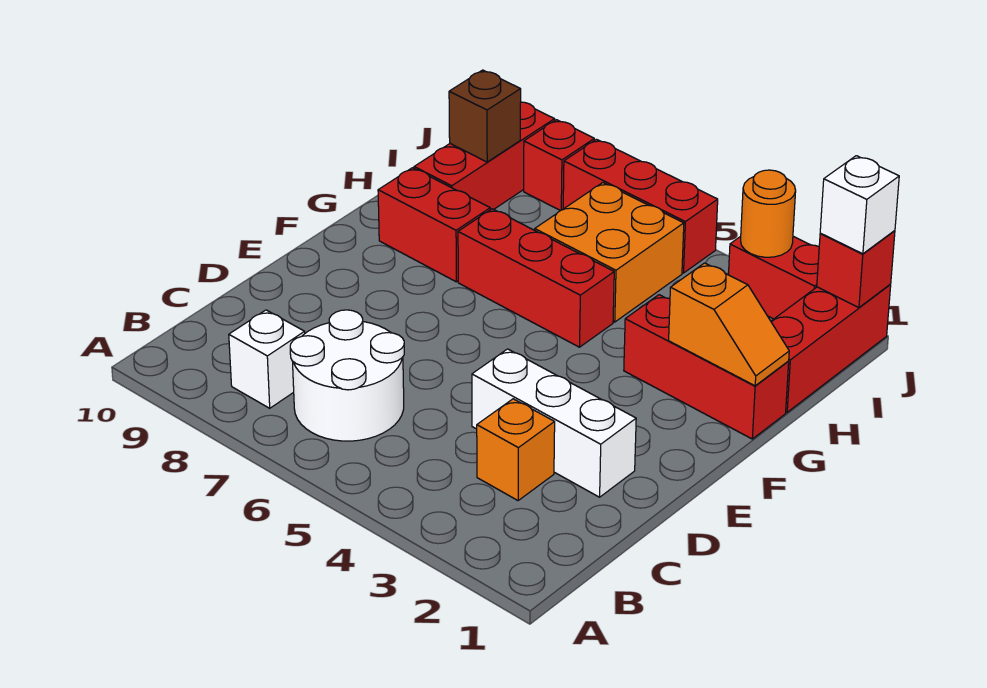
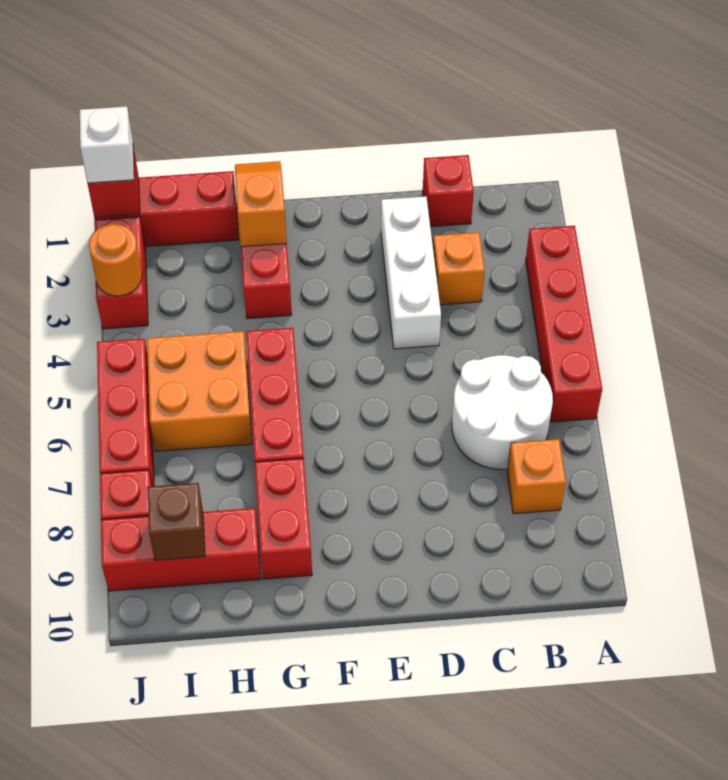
none -> red brick A3:A6 level 1
white brick B8 level 1 -> orange brick B8 level 1
none -> red brick C1 level 1

